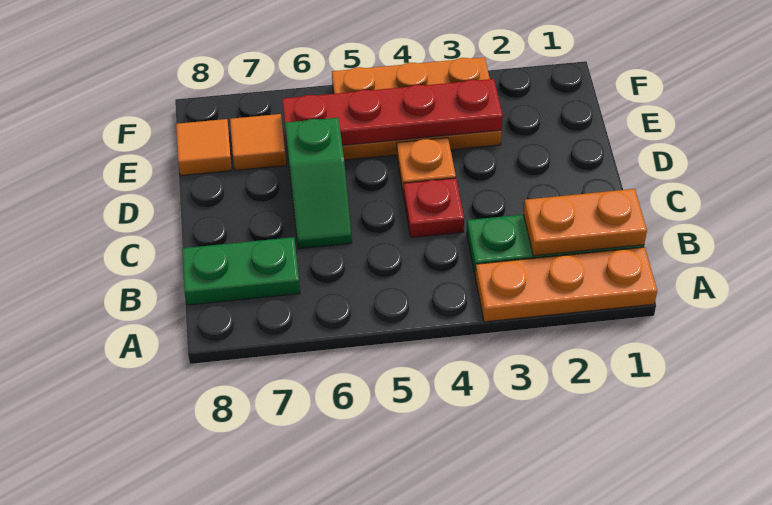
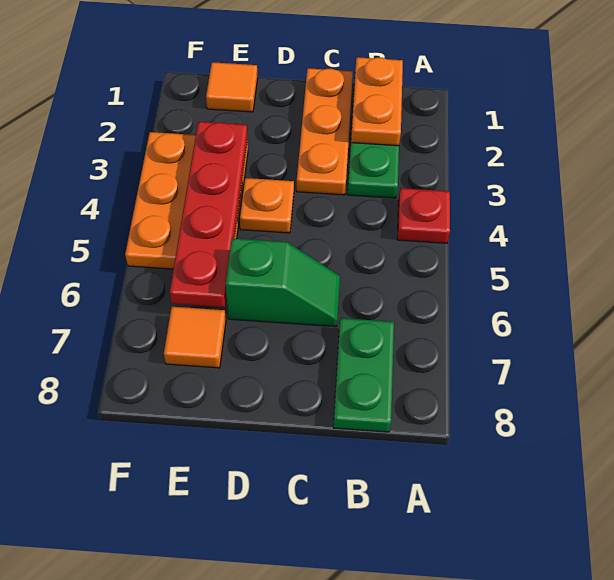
orange plate A1:A3 level 1 -> orange plate C1:C3 level 1
red plate C4 level 1 -> red plate A4 level 1
orange tile E8 level 1 -> orange tile E1 level 1

